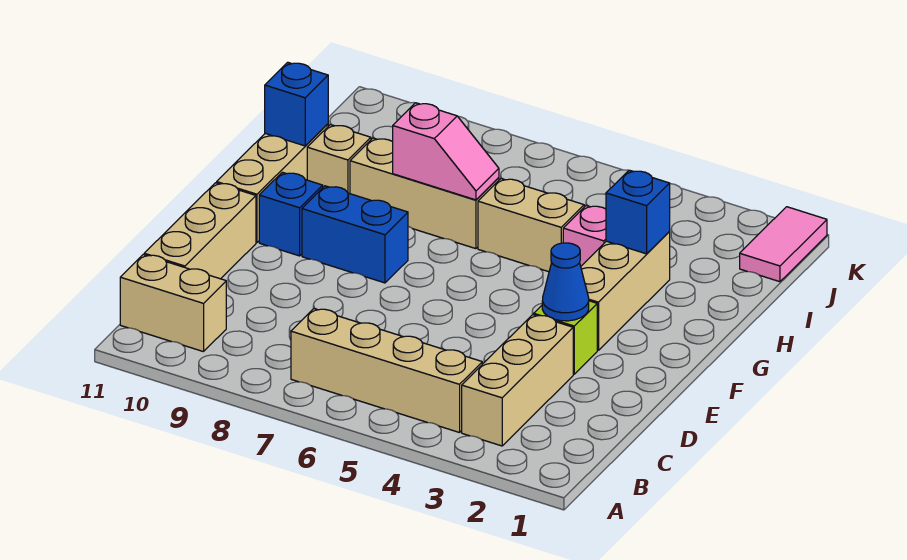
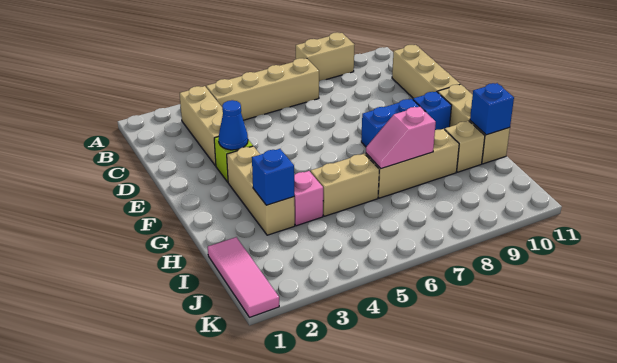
tan brick B10:B11 level 1 -> tan brick A8:A9 level 1
pink tile J1:K1 level 1 -> pink tile I1:K1 level 1

